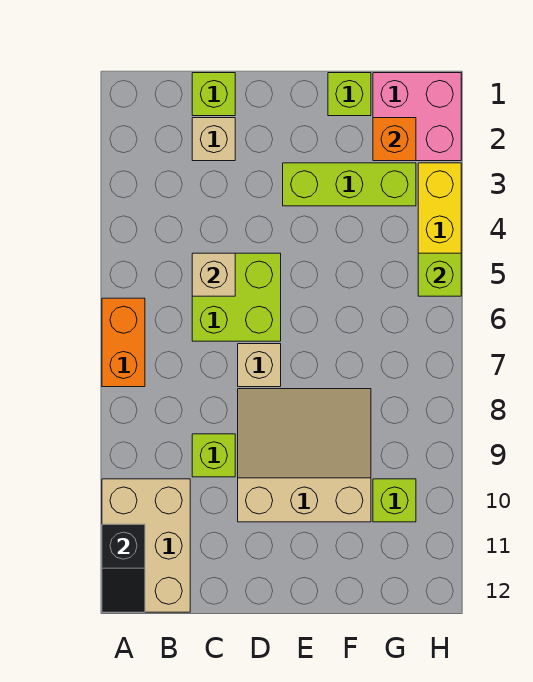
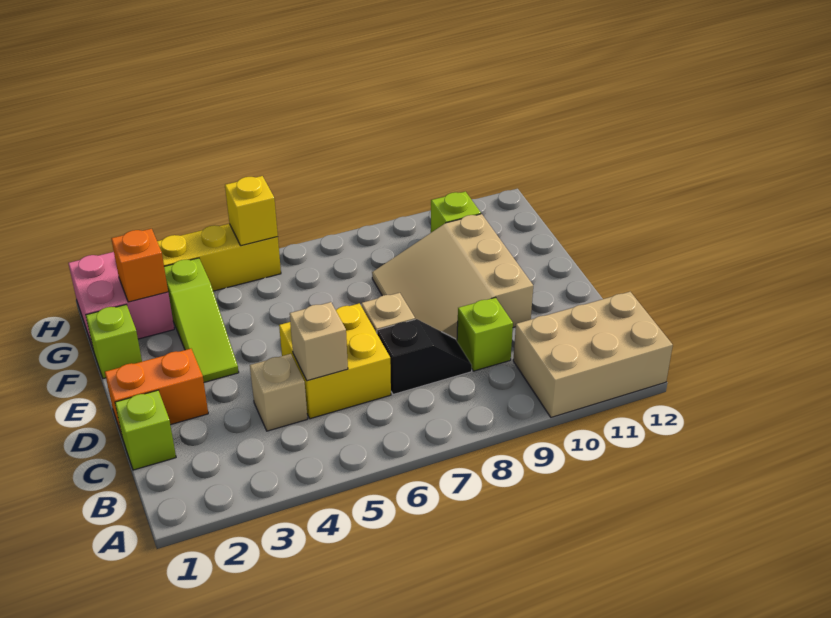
orange brick A6:A7 level 1 -> orange brick D1:D2 level 1
black slope A11:A12 level 2 top 11 -> black slope C7:C8 level 1 top 7
tan brick C2 level 1 -> tan brick C4 level 1
lime brick C5:D6 level 1 -> yellow brick C5:D6 level 1
lime brick E3:G3 level 1 -> lime slope E3:G3 level 1 top G
lime brick H5 level 2 -> yellow brick H5 level 2

